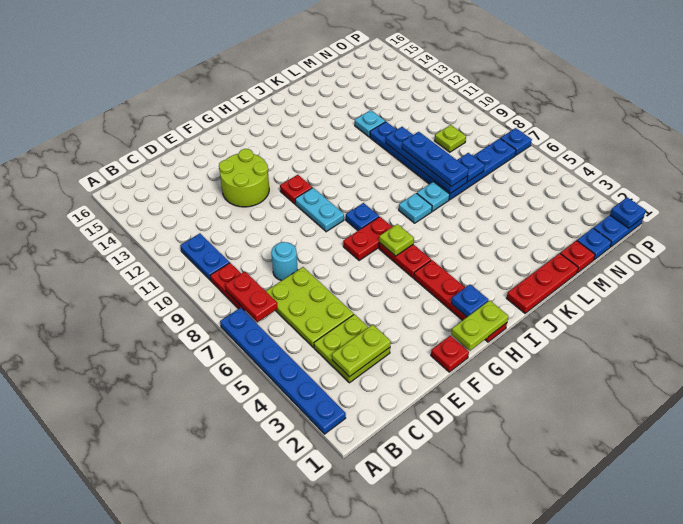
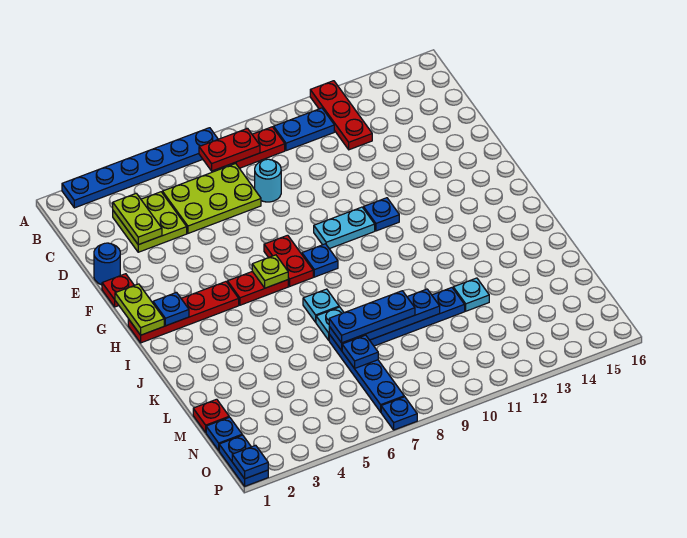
none -> blue round brick E1 level 1
lime round brick E12:F13 level 1 -> none
red plate G11 level 1 -> blue plate G11 level 1
red plate J1:L1 level 1 -> red plate A12:C12 level 1
lime plate N9 level 1 -> none

